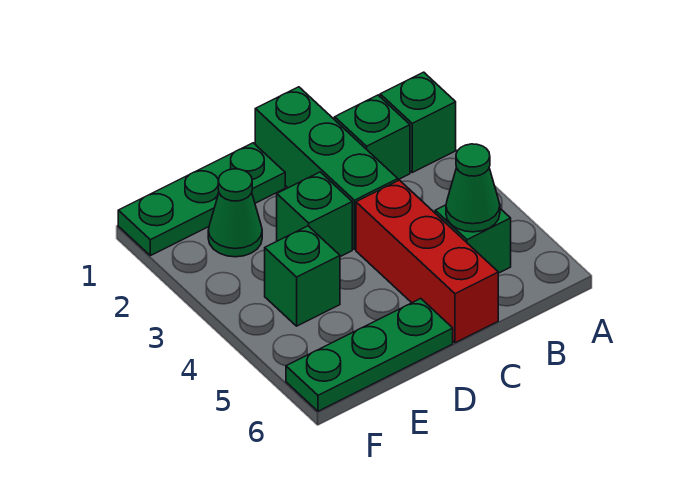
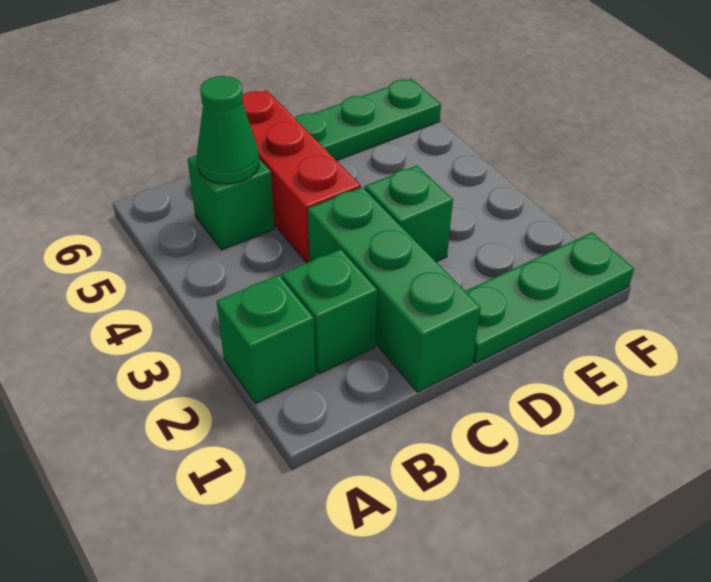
green cone E2 level 1 -> none
green brick E4 level 1 -> none

